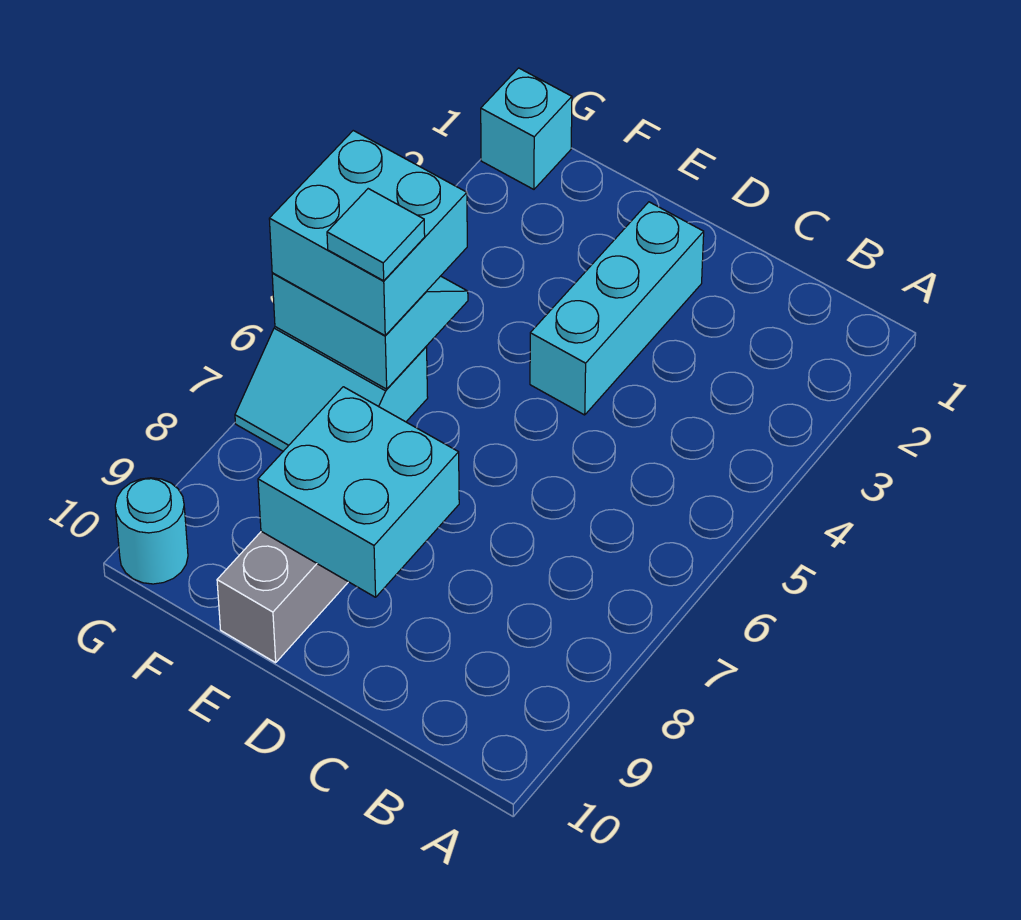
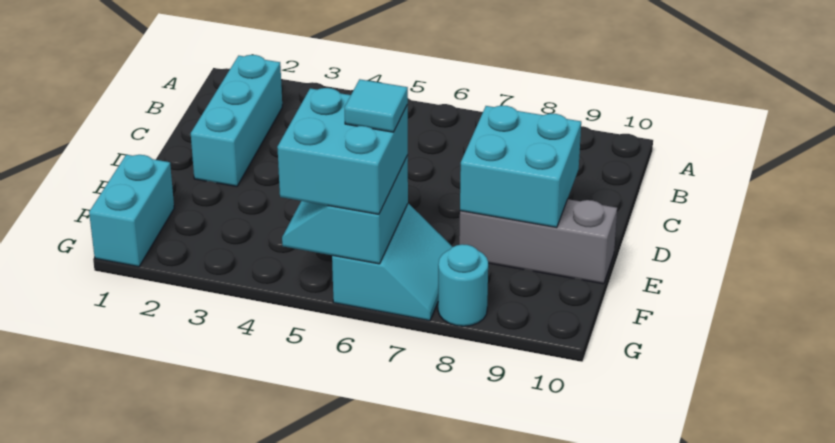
cyan brick D2:D4 level 1 -> cyan brick B2:D2 level 1
cyan brick G1 level 1 -> cyan brick F1:G1 level 1
cyan round brick G10 level 1 -> cyan round brick G8 level 1

